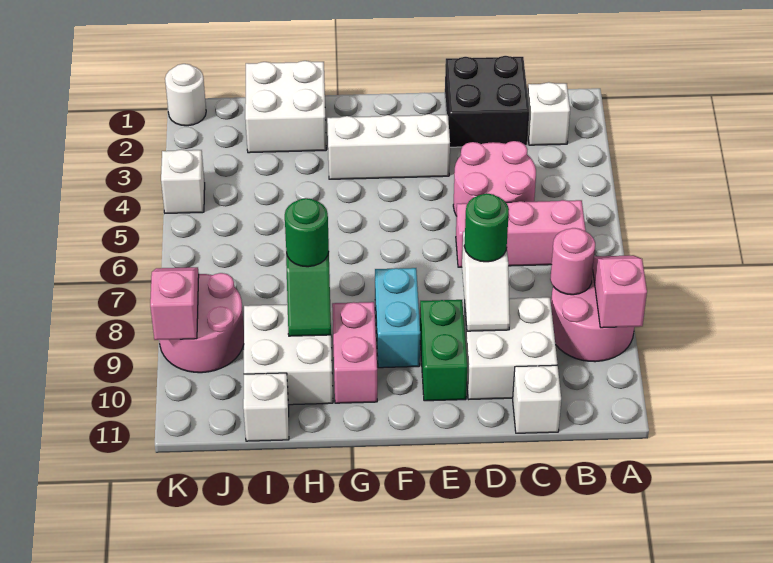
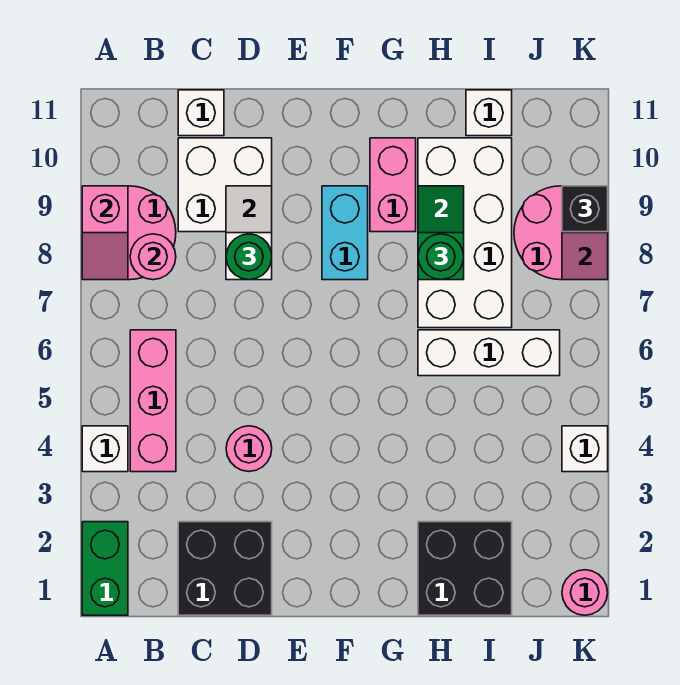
white brick B2 level 1 -> white brick A4 level 1
pink brick B6:D6 level 1 -> pink brick B4:B6 level 1
pink round brick C4:D5 level 1 -> pink round brick D4 level 1
white brick E3:G3 level 1 -> white brick H6:J6 level 1
green brick E9:E10 level 1 -> green brick A1:A2 level 1
white brick H1:I2 level 1 -> black brick H1:I2 level 1
white brick H9:I10 level 1 -> white brick H7:I10 level 1
white round brick K1 level 1 -> pink round brick K1 level 1
none -> black brick K9 level 3

